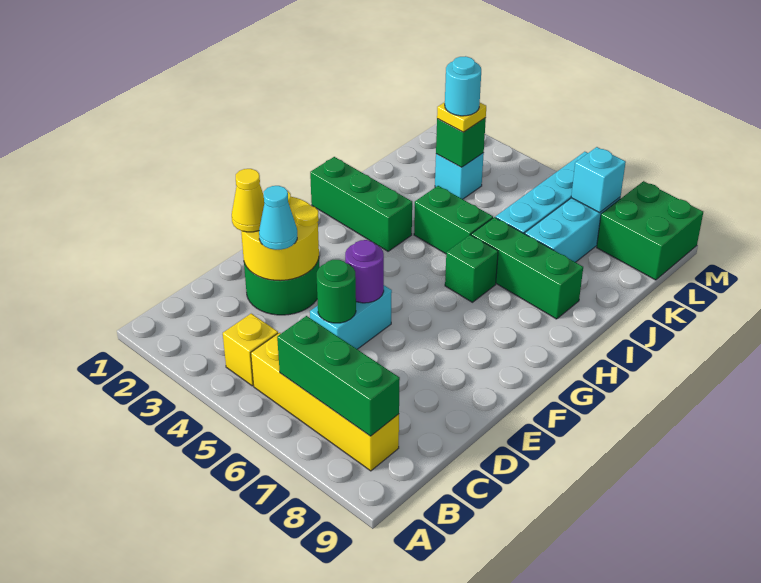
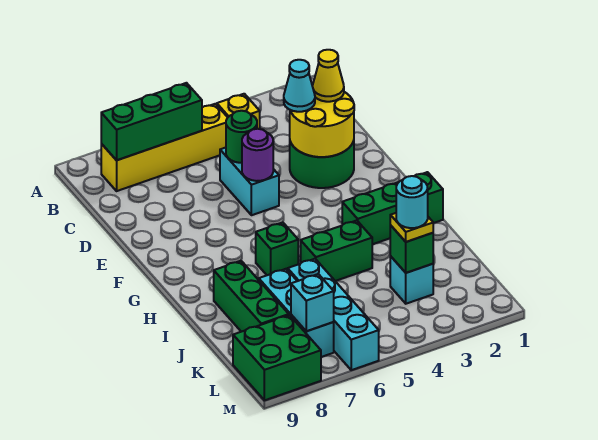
green brick I6:I8 level 1 -> green brick I8:K8 level 1

